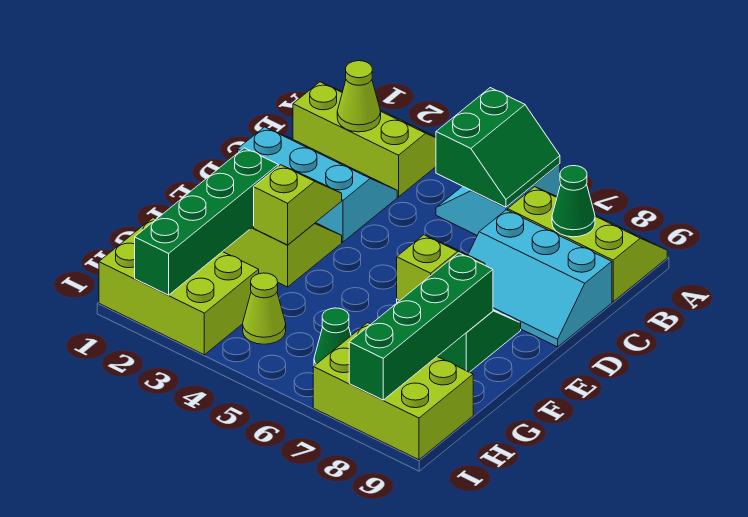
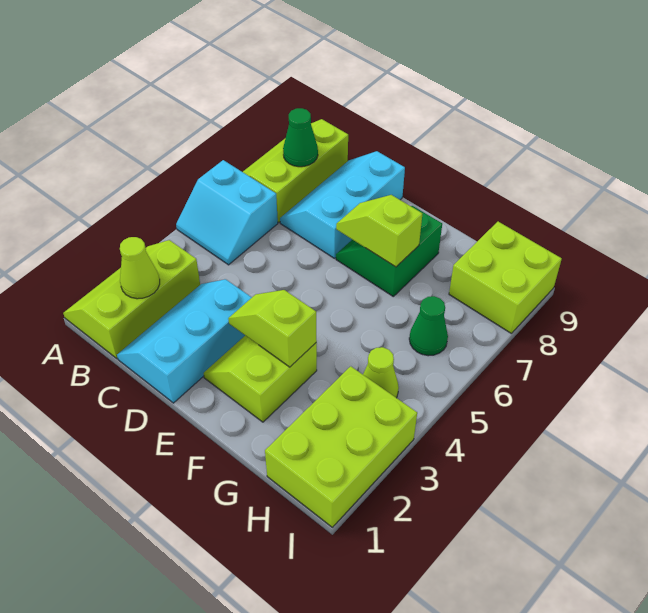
green slope A5:B6 level 2 top 5 -> none
cyan slope C7:D9 level 1 top C -> cyan slope C7:D9 level 1 top D
green brick F2:I2 level 2 -> none
green brick F8:I8 level 2 -> none
lime brick H7:I9 level 1 -> lime brick H8:I9 level 1

